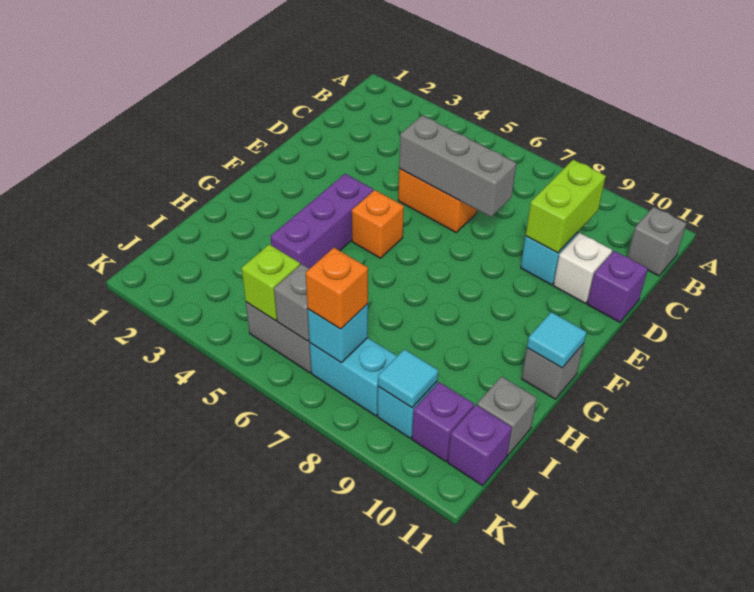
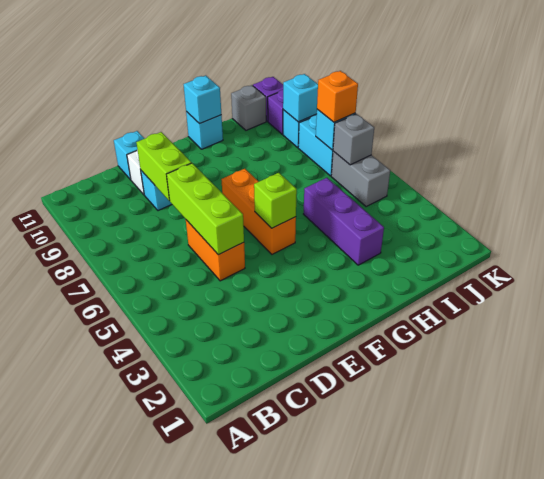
grey brick B11 level 1 -> none
lime brick C9:D9 level 2 -> lime brick D8:D9 level 2
grey brick D5:D7 level 2 -> lime brick D5:D7 level 2
purple brick D11 level 1 -> cyan brick D11 level 1
purple brick F4:H4 level 1 -> purple brick H3:H5 level 1
orange brick F5 level 1 -> orange brick F5:F7 level 1
grey brick G11 level 1 -> cyan brick G11 level 1
cyan tile G11 level 2 -> cyan brick G11 level 2
lime brick J5 level 2 -> lime brick F5 level 2
cyan tile J9 level 2 -> cyan brick J9 level 2

